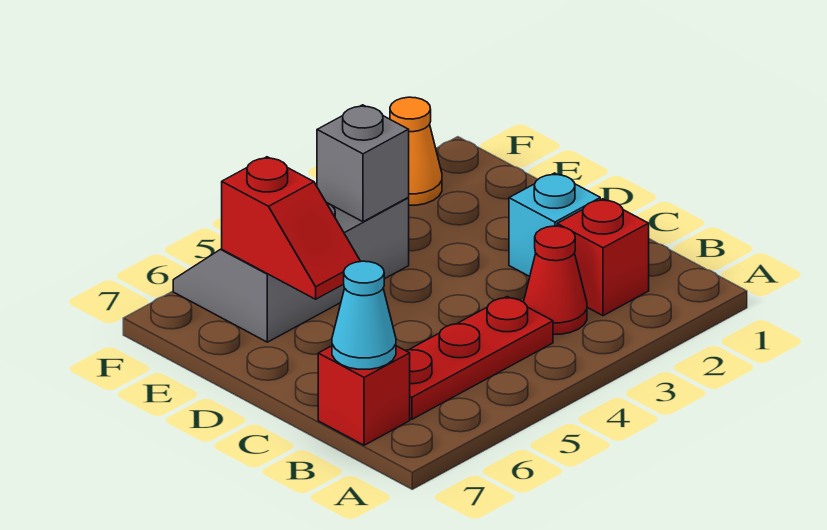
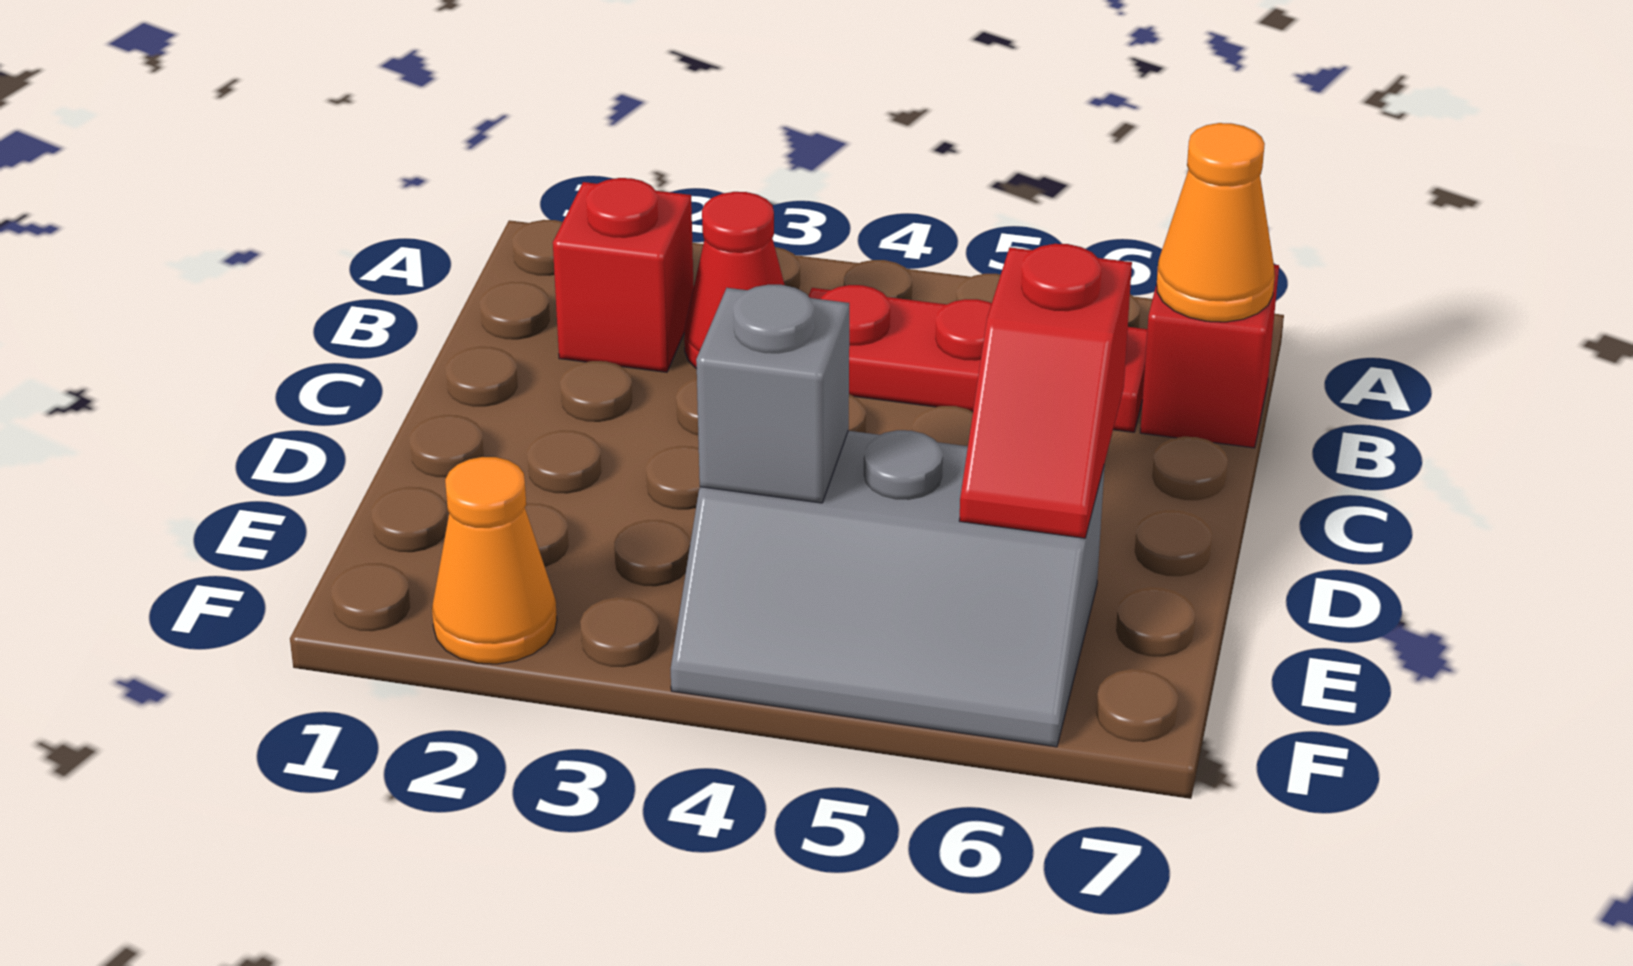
cyan cone B7 level 2 -> orange cone B7 level 2
cyan brick C2 level 1 -> none
red slope D6:E6 level 2 top E -> red slope D6:E6 level 2 top D

